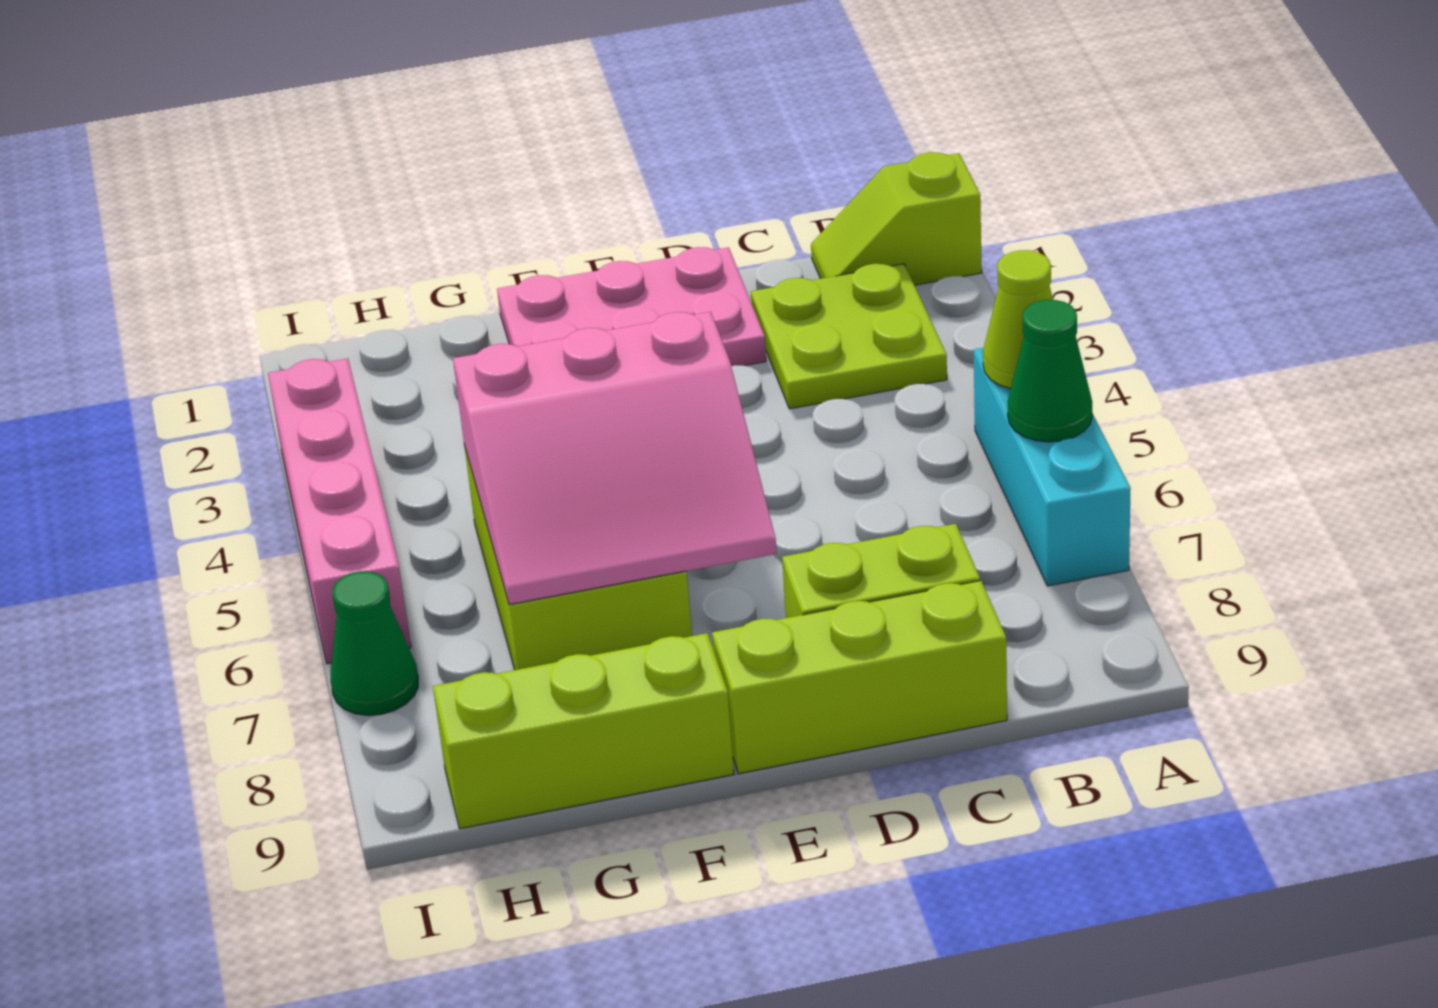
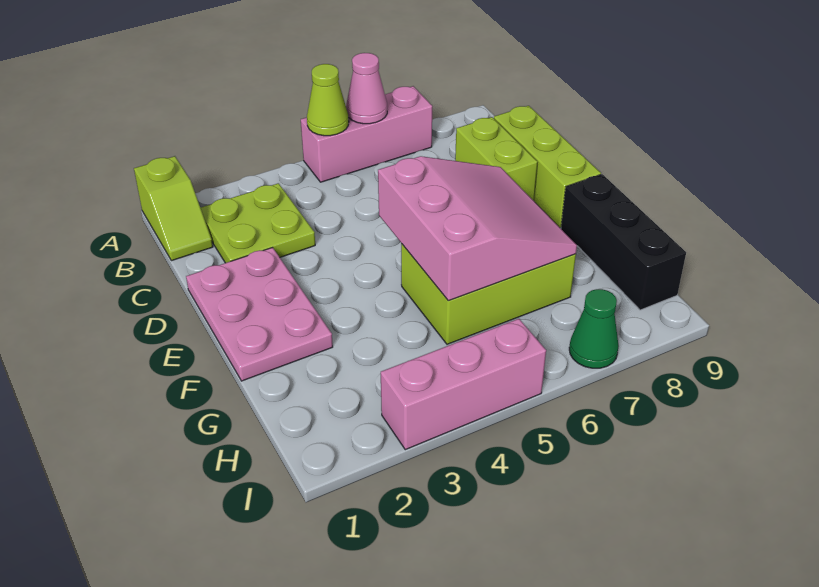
cyan brick A5:A7 level 1 -> pink brick A5:A7 level 1
green cone A6 level 2 -> pink cone A6 level 2
lime brick F9:H9 level 1 -> black brick F9:H9 level 1
pink brick I3:I6 level 1 -> pink brick I3:I5 level 1

